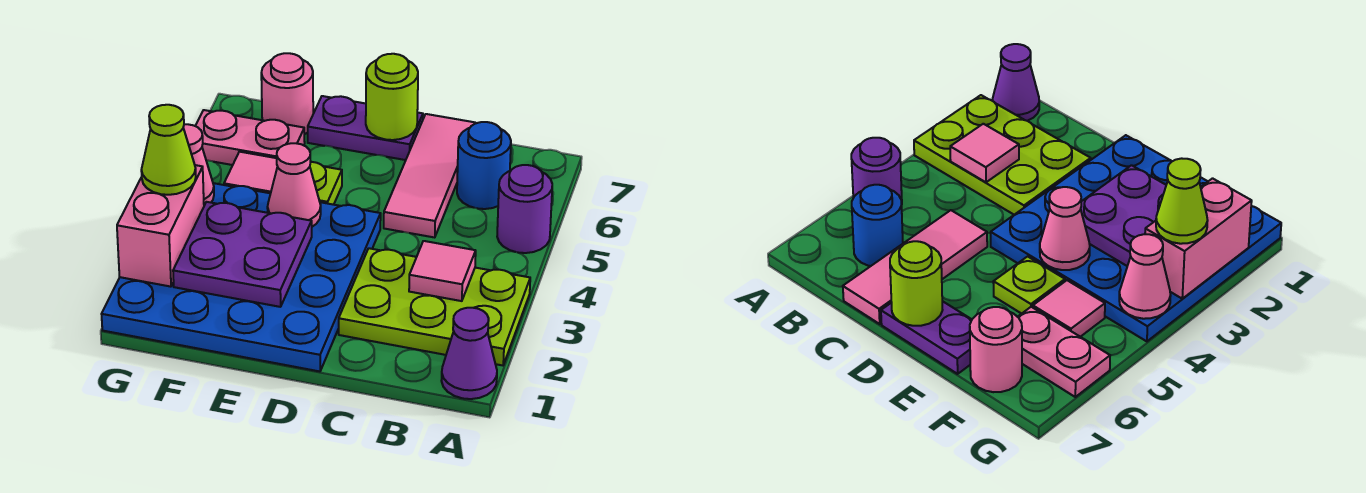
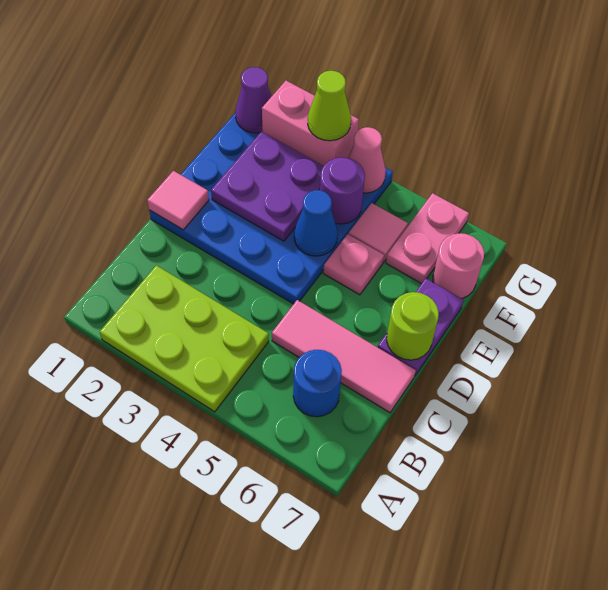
purple cone A1 level 1 -> purple cone G1 level 2
lime plate A2:C3 level 1 -> lime plate A2:B4 level 1
purple round brick A5 level 1 -> purple round brick F4 level 2
pink tile B3 level 2 -> pink tile D1 level 2
pink cone E4 level 2 -> blue cone E4 level 2
lime plate E5 level 1 -> pink plate E5 level 1

